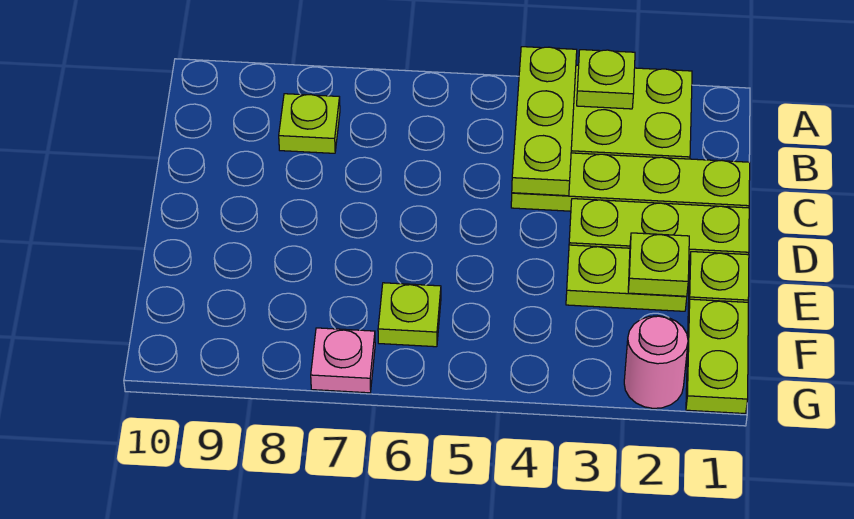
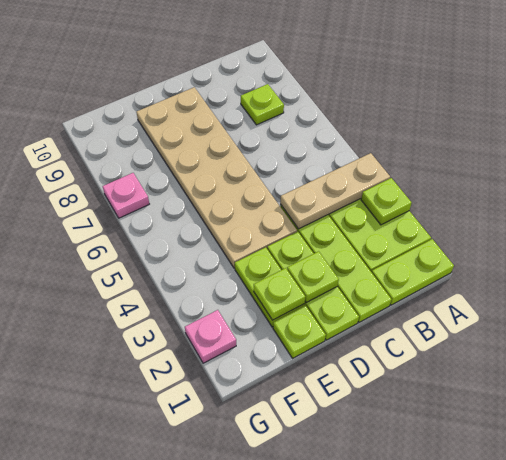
lime plate A4:C4 level 2 -> tan plate A4:C4 level 2
none -> tan plate D4:E9 level 1
lime plate F1:G1 level 1 -> lime plate A1:B1 level 1
lime plate F6 level 1 -> lime plate D2 level 2
pink round brick G2 level 1 -> pink plate G2 level 1

